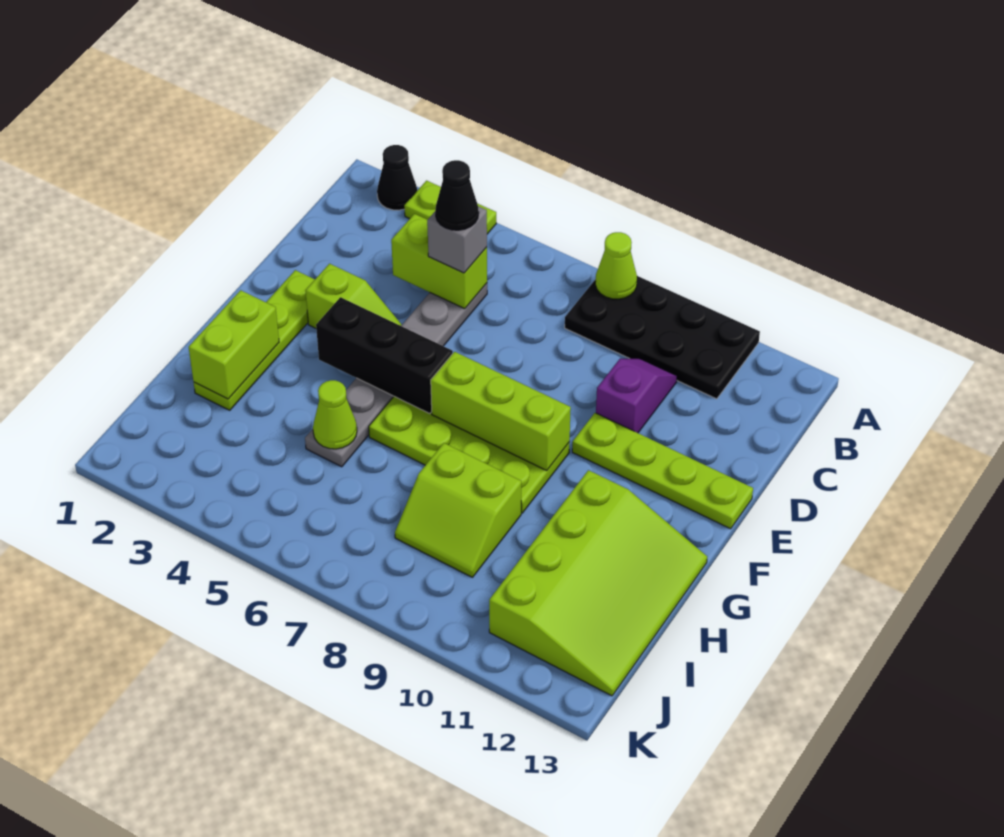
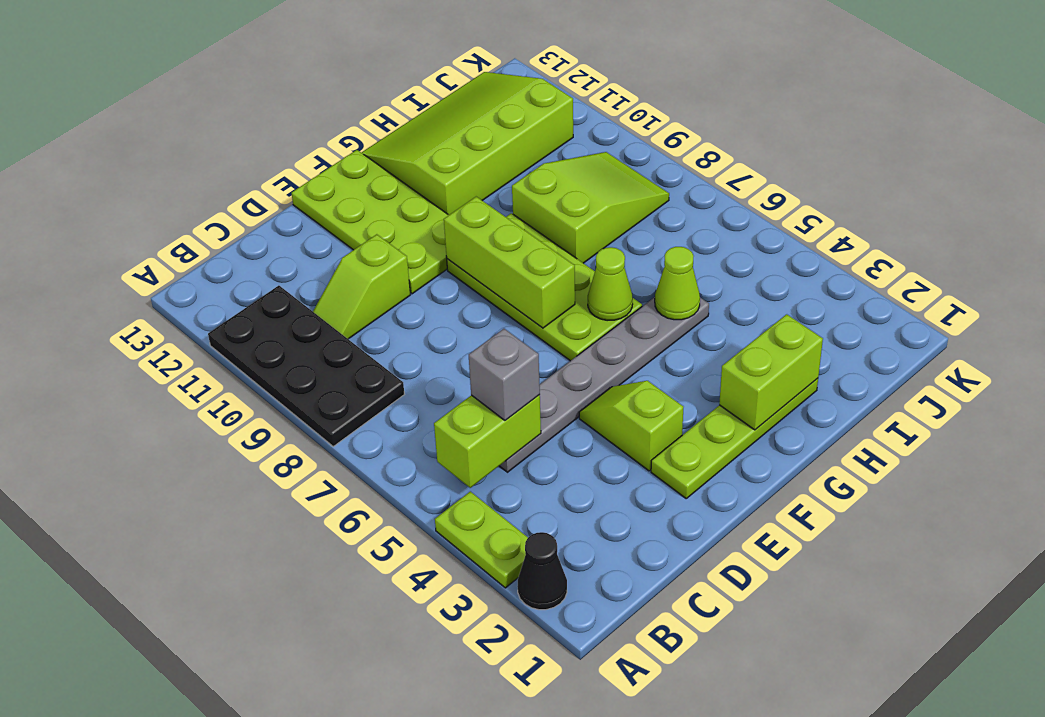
lime cone A8 level 2 -> lime cone G6 level 2
lime brick C4:C5 level 2 -> lime brick B5:C5 level 2
black cone C5 level 4 -> none
purple slope C10:D10 level 1 top D -> lime slope C10:D10 level 1 top D
lime plate E10:E13 level 1 -> lime plate E10:F13 level 1
black brick F4:F6 level 2 -> none
lime slope H8:I9 level 1 top H -> lime slope H8:J9 level 1 top H

